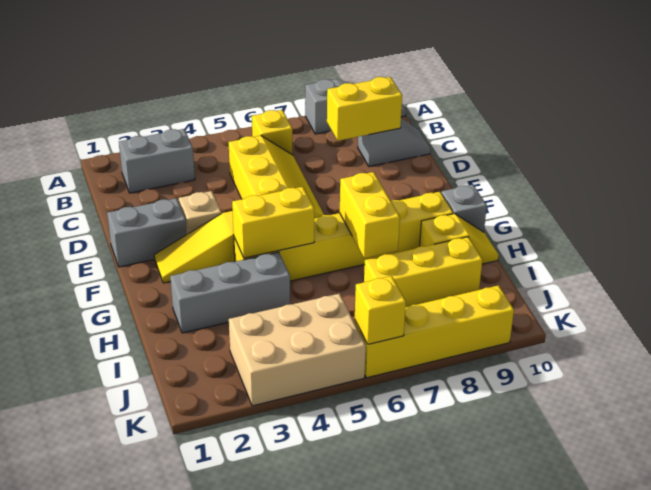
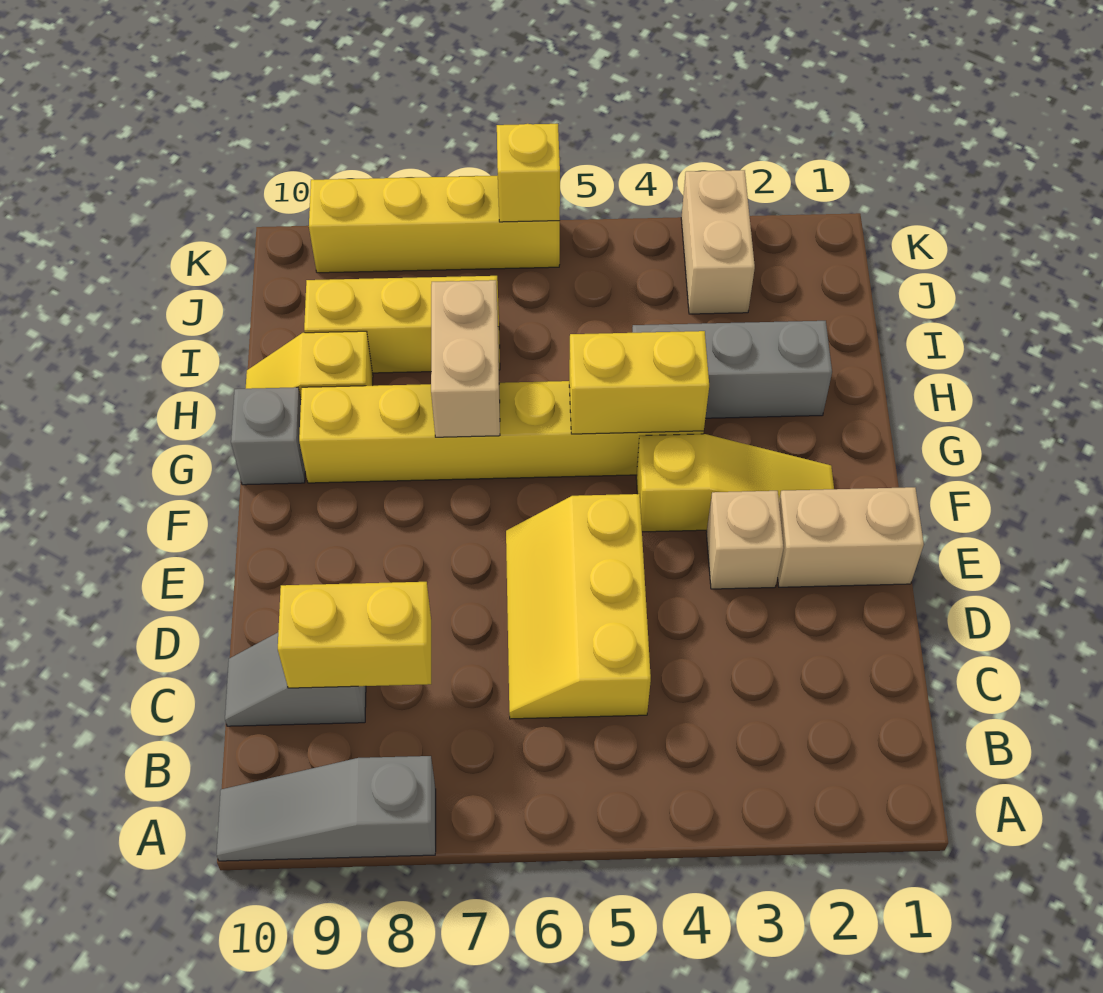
grey brick B2:B3 level 1 -> none
yellow brick B6 level 1 -> none
grey brick E1:E2 level 1 -> tan brick E1:E2 level 1
yellow brick G7:H7 level 2 -> tan brick G7:H7 level 2
tan brick J3:K5 level 1 -> tan brick J3:K3 level 1

